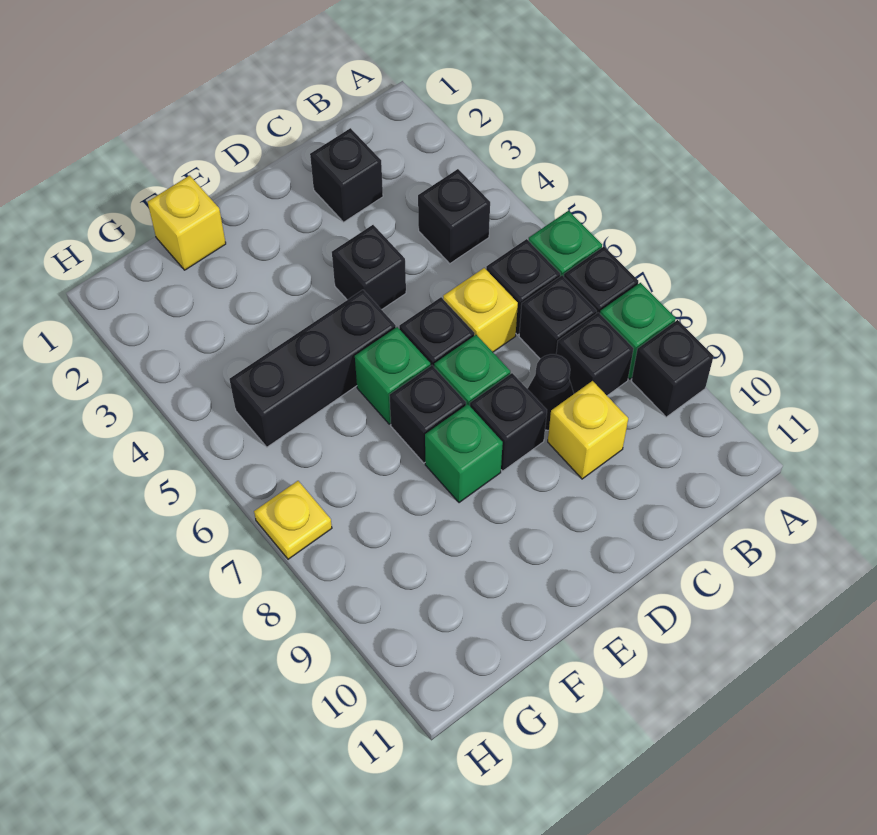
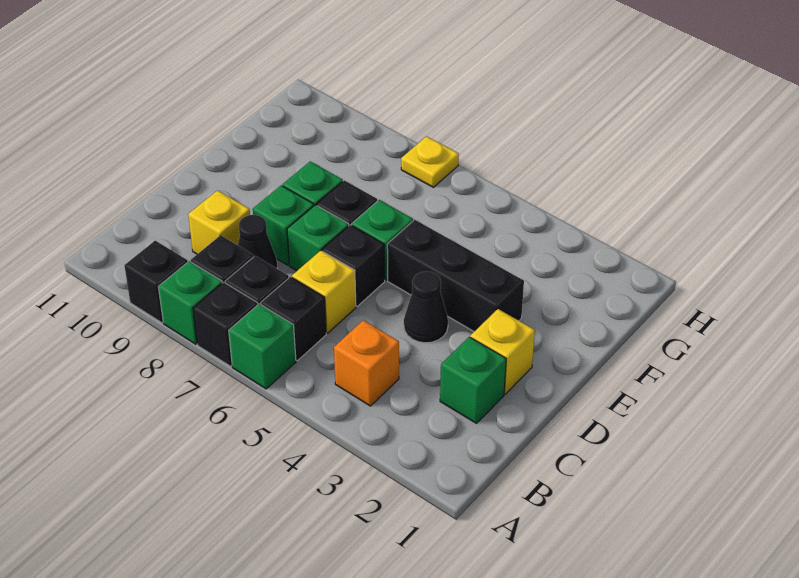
black brick B4 level 1 -> orange brick B4 level 1
black brick C2 level 1 -> green brick C2 level 1
black brick D4 level 1 -> black cone D4 level 1
black brick D8 level 1 -> green brick D8 level 1
black brick E5:G5 level 1 -> black brick E3:E5 level 1
yellow brick F1 level 1 -> yellow brick D2 level 1

